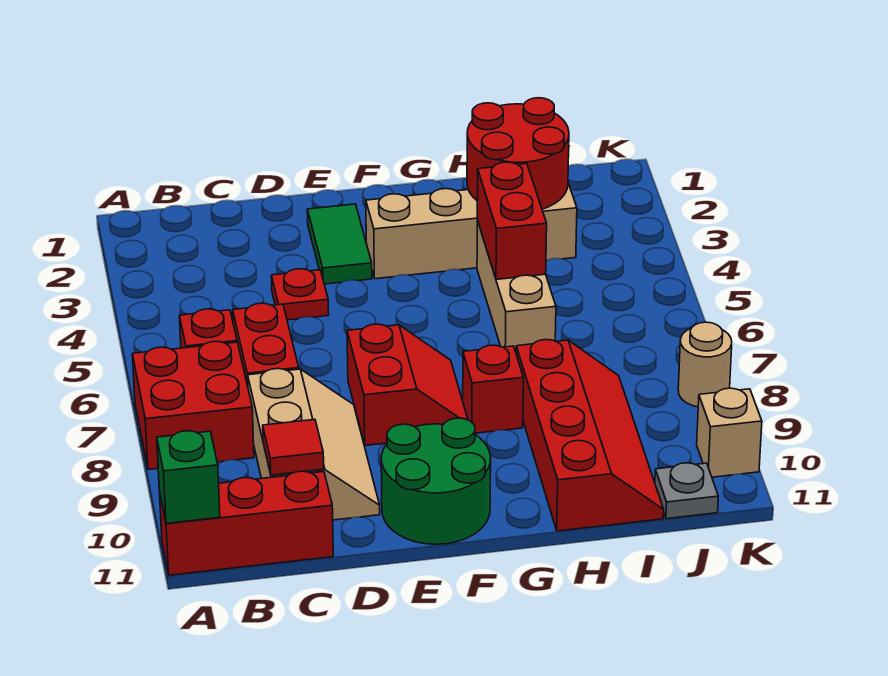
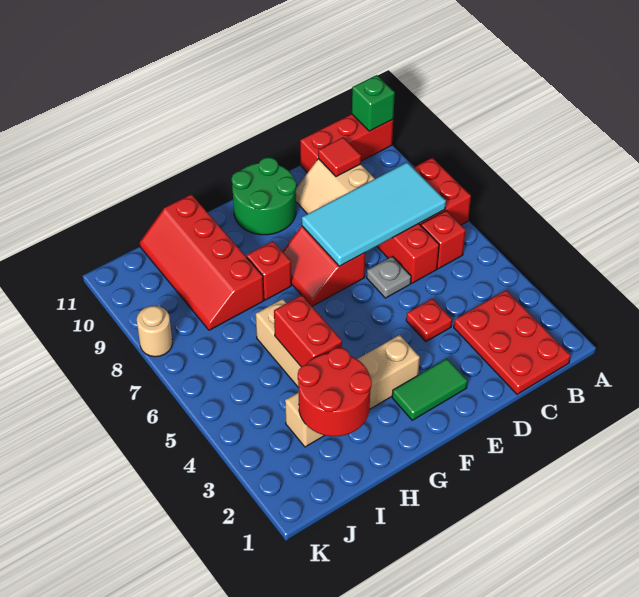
none -> red plate B1:C3 level 1
none -> cyan tile B7:E8 level 2
green tile E2:E3 level 1 -> green tile E2:F2 level 1
grey plate J11 level 1 -> grey plate D6 level 1
tan brick K10 level 1 -> none

